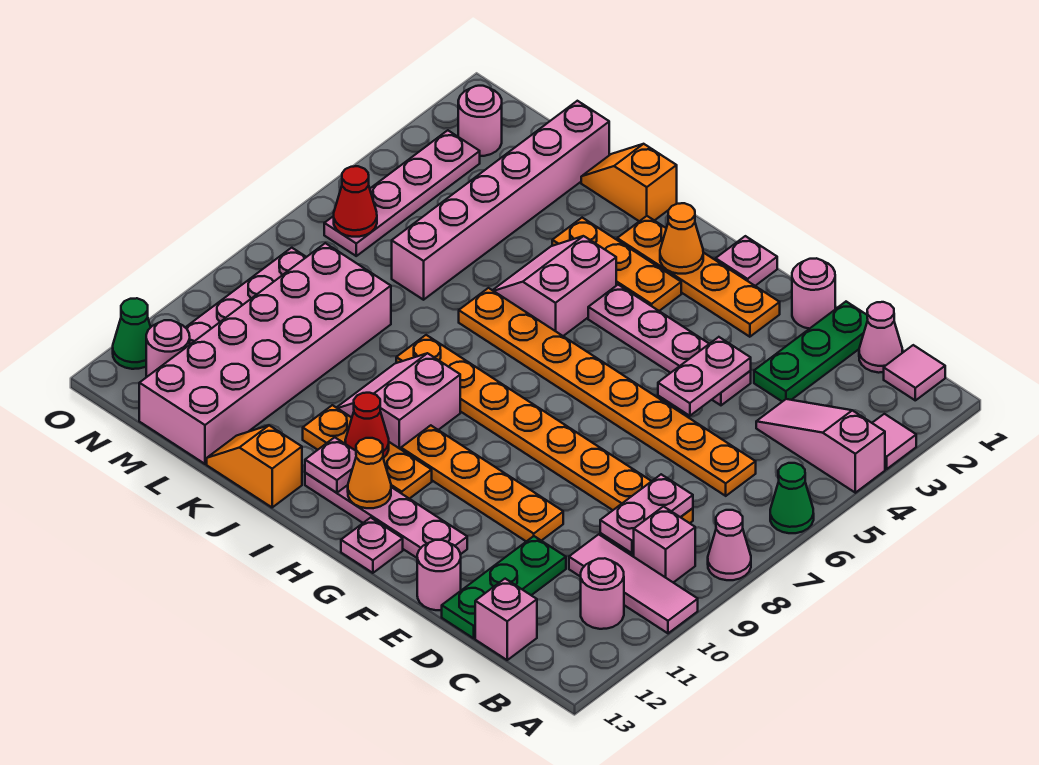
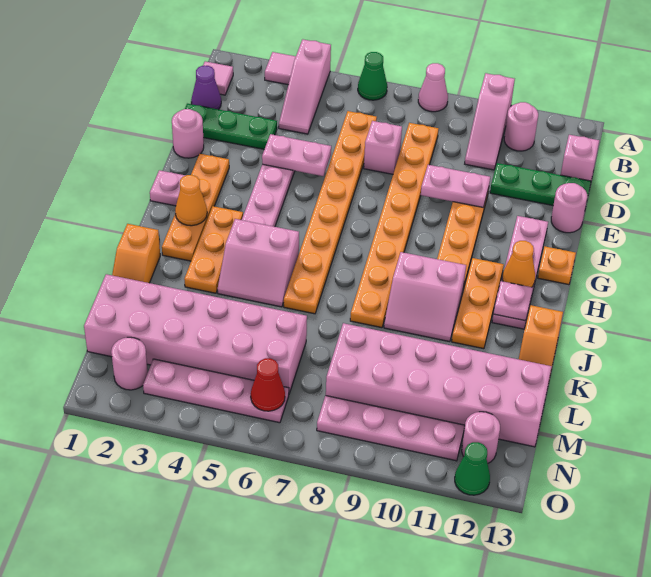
pink tile A10:C10 level 1 -> pink slope A10:C10 level 1 top A
pink brick B9 level 1 -> pink brick D7 level 1
pink cone C1 level 1 -> purple cone C1 level 1
pink plate C8:C9 level 2 -> pink plate E9:E10 level 2
pink plate G13 level 1 -> orange plate G13 level 1
red cone I11 level 2 -> none
pink brick L1:L6 level 1 -> pink brick L1:M6 level 1

